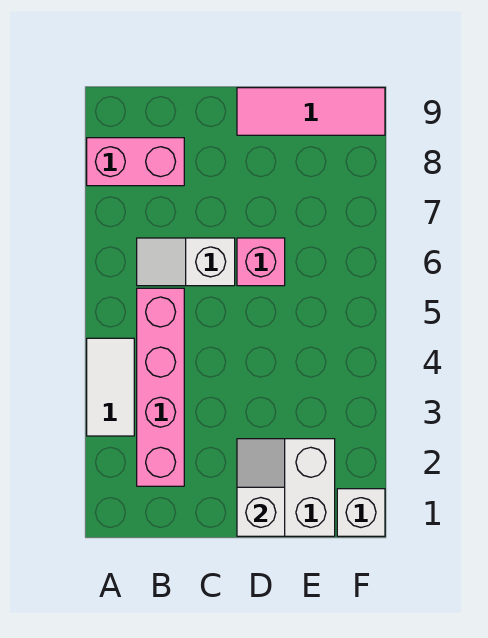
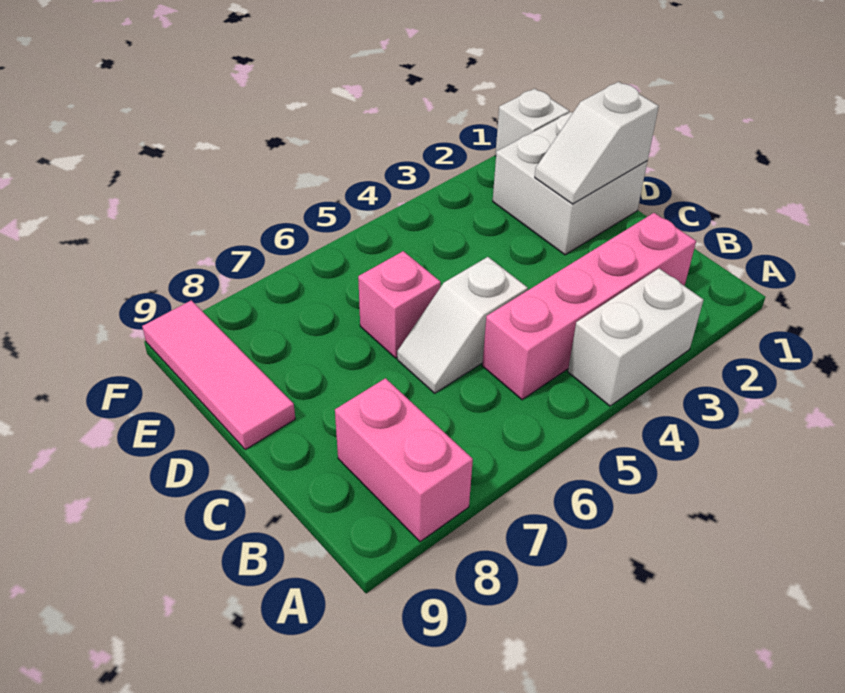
white tile A3:A4 level 1 -> white brick A3:A4 level 1
white slope B6:C6 level 1 top C -> white slope C5:C6 level 1 top 5

